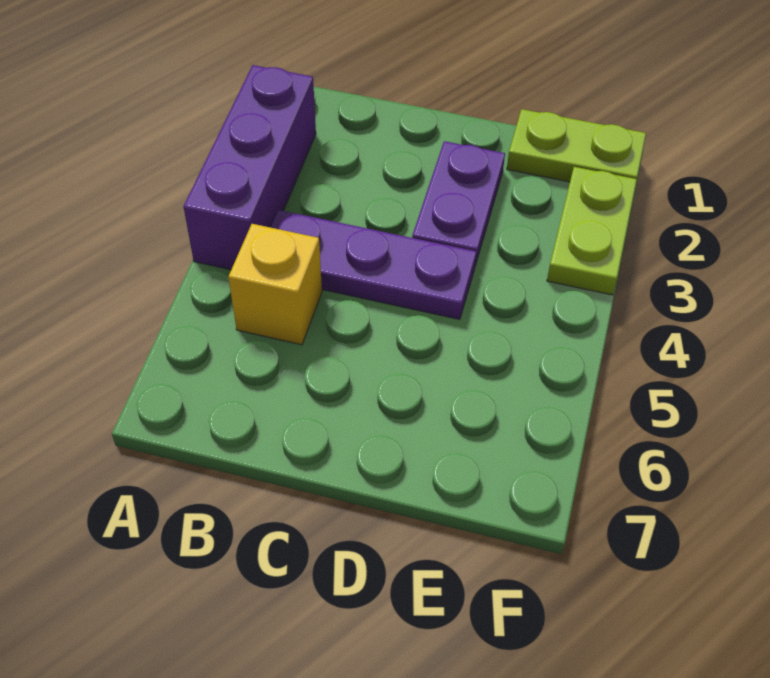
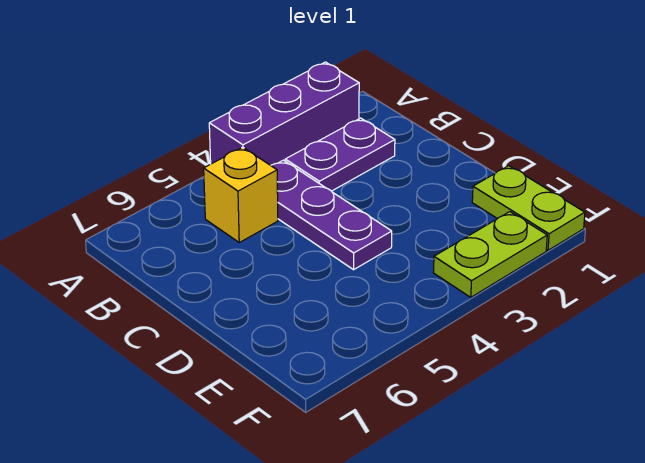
purple plate D2:D3 level 1 -> purple plate B2:B3 level 1

